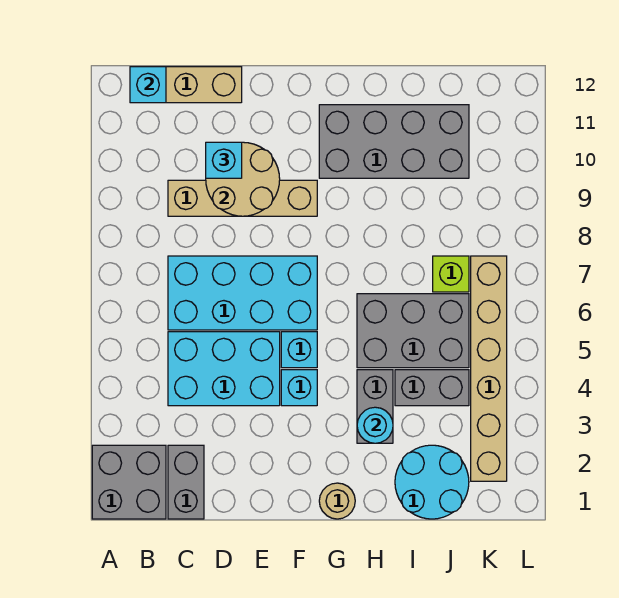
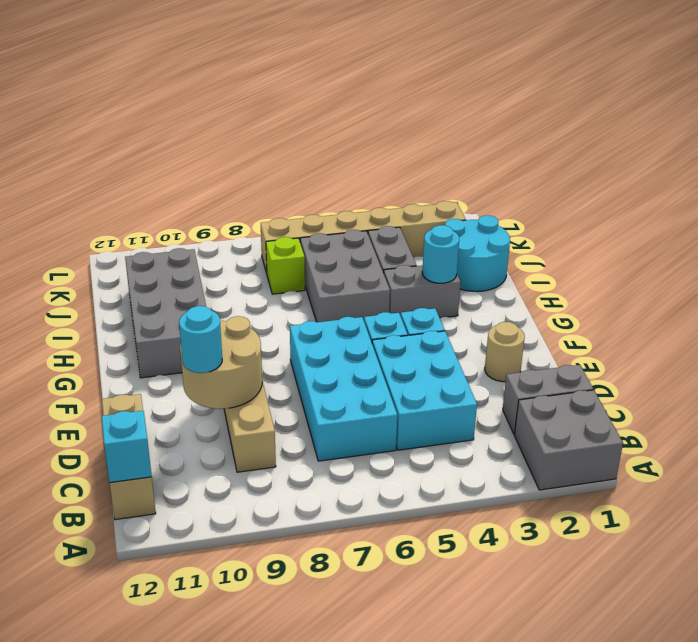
cyan brick D10 level 3 -> cyan round brick D10 level 3
tan round brick G1 level 1 -> tan round brick E2 level 1

